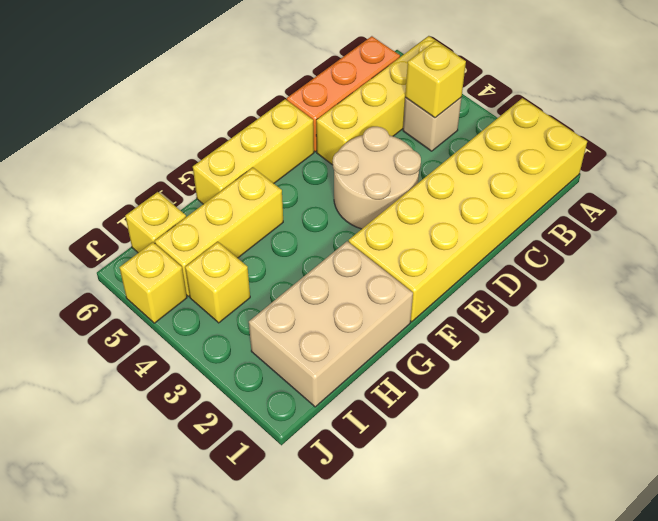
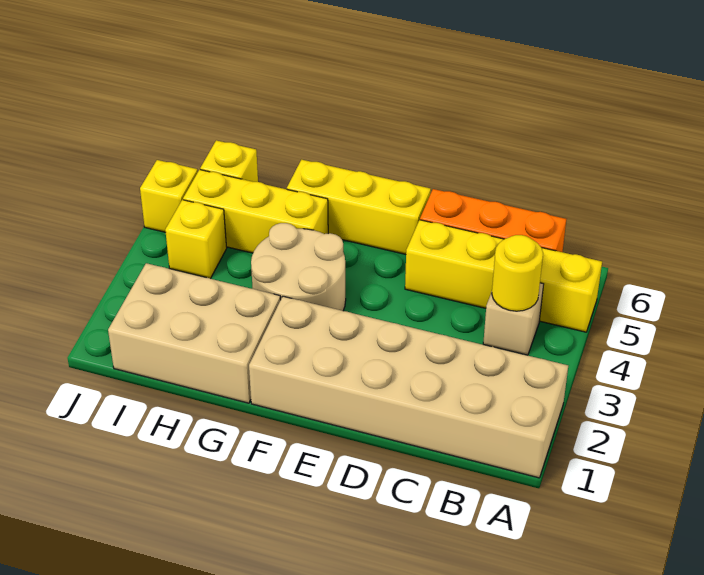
yellow brick A1:F2 level 1 -> tan brick A1:F2 level 1
yellow brick B4 level 2 -> yellow round brick B4 level 2
tan round brick D3:E4 level 1 -> tan round brick F3:G4 level 1

